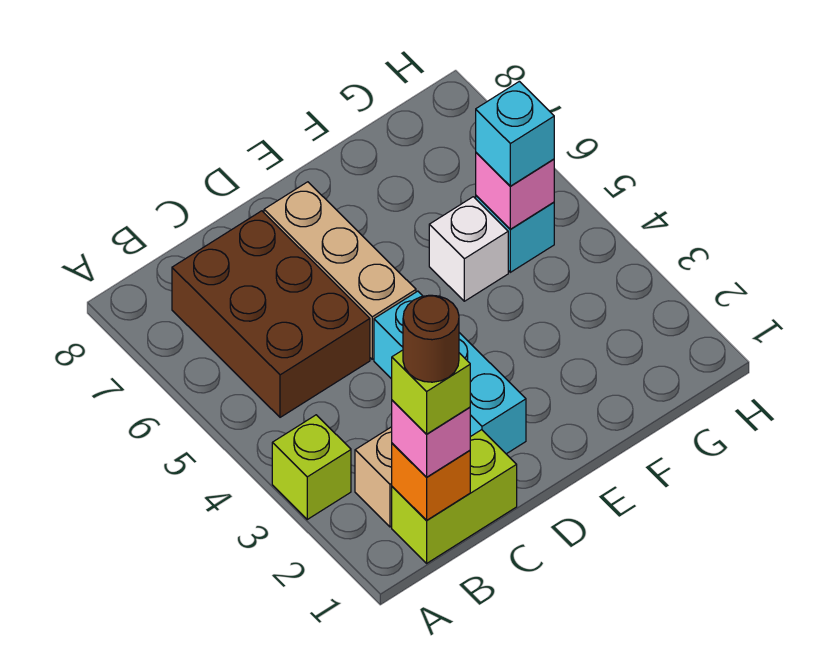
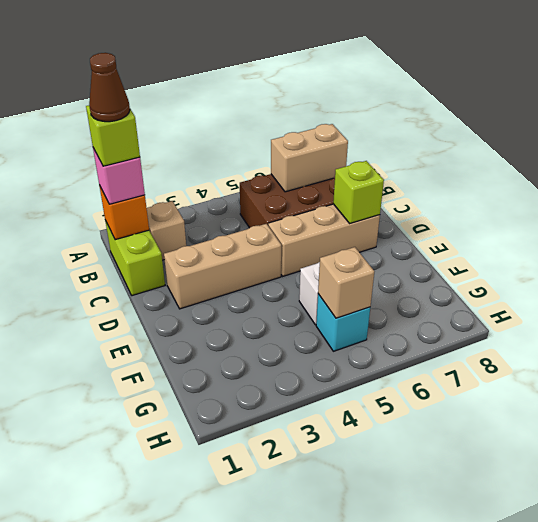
lime brick A3 level 1 -> lime brick D7 level 2
brown round brick B1 level 5 -> brown cone B1 level 5
none -> tan brick B6:B7 level 2
cyan brick D2:D4 level 1 -> tan brick D2:D4 level 1
pink brick G5 level 2 -> tan brick G5 level 2
cyan brick G5 level 3 -> none

